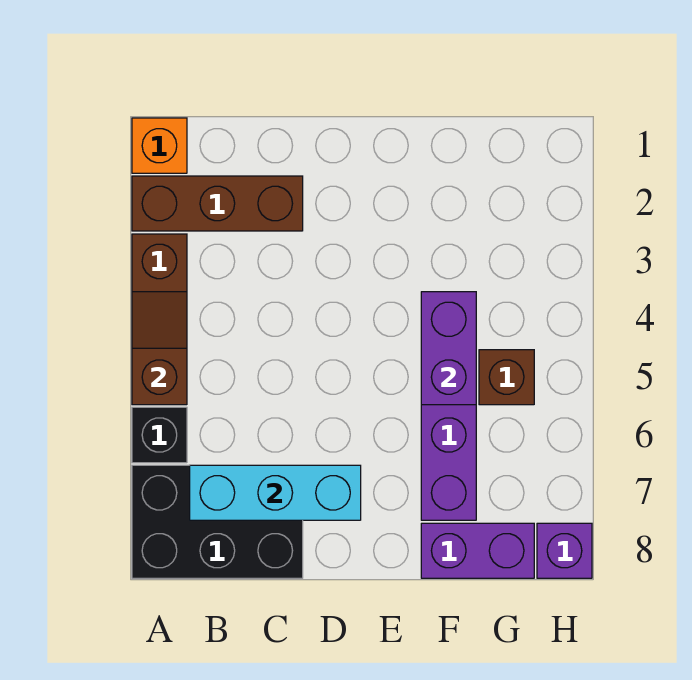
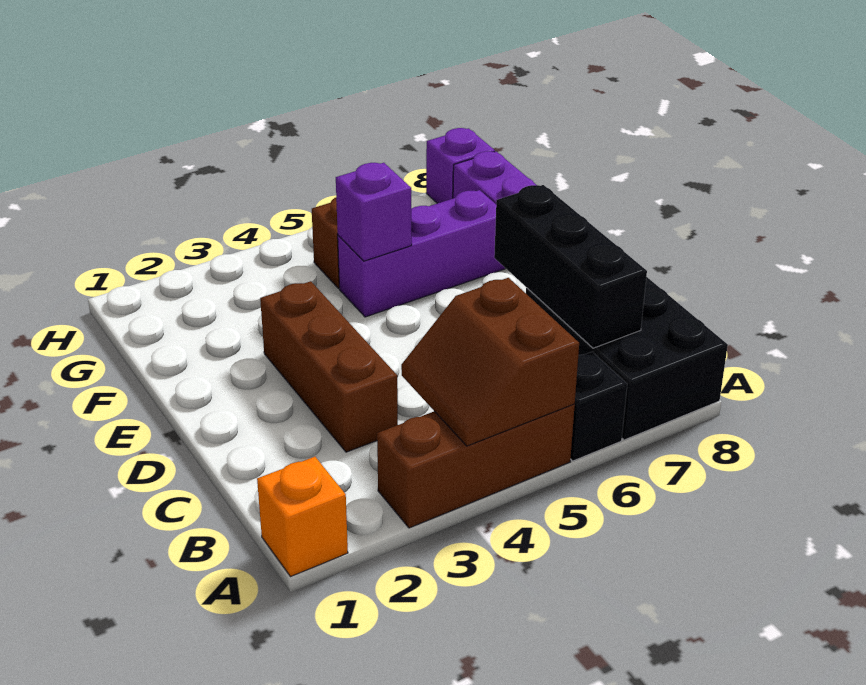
brown brick A2:C2 level 1 -> brown brick C3:E3 level 1
brown slope A4:A5 level 2 top 5 -> brown slope A4:B5 level 2 top 5
cyan brick B7:D7 level 2 -> black brick B7:D7 level 2
purple brick F4:F5 level 2 -> purple brick F5 level 2

